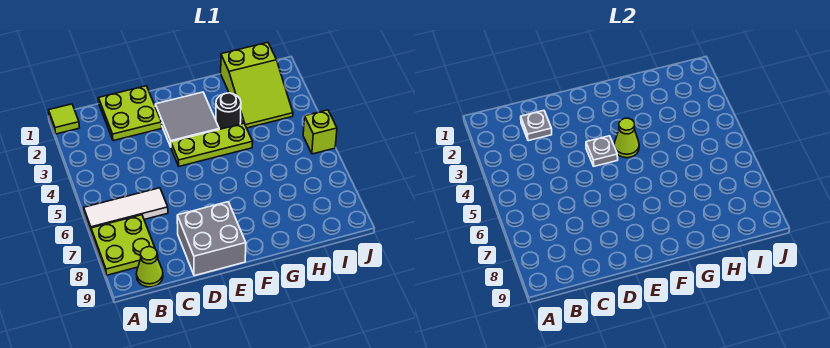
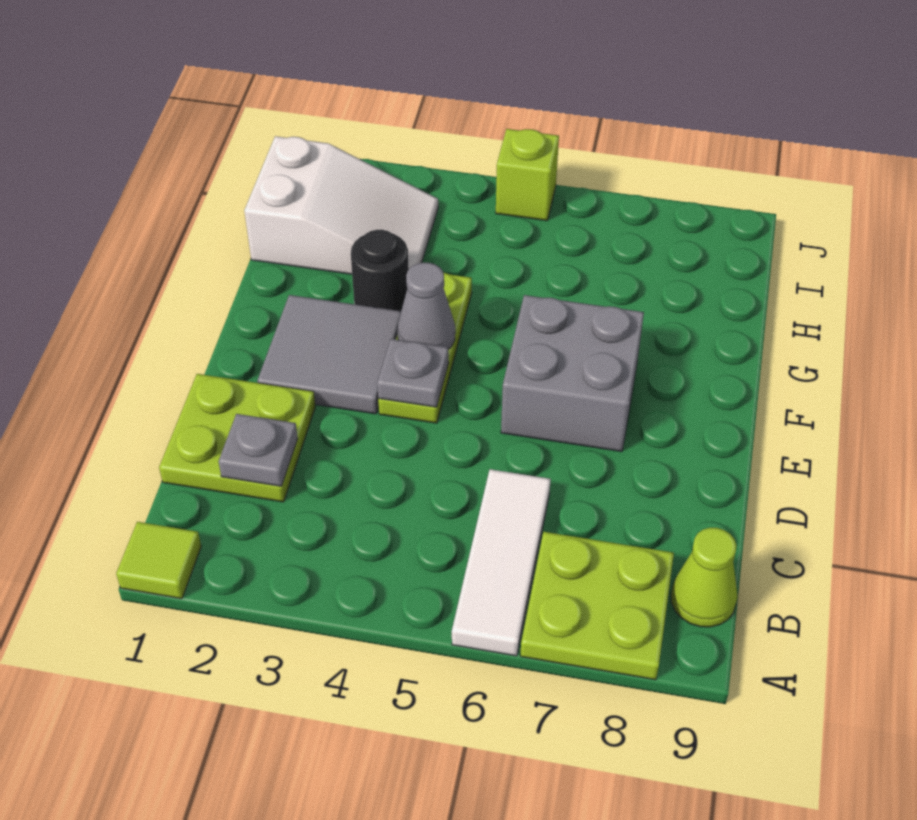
grey brick D8:E9 level 1 -> grey brick E6:F7 level 1
lime cone F4 level 2 -> grey cone F4 level 2
lime slope H1:I3 level 1 top 1 -> white slope H1:I3 level 1 top 1

